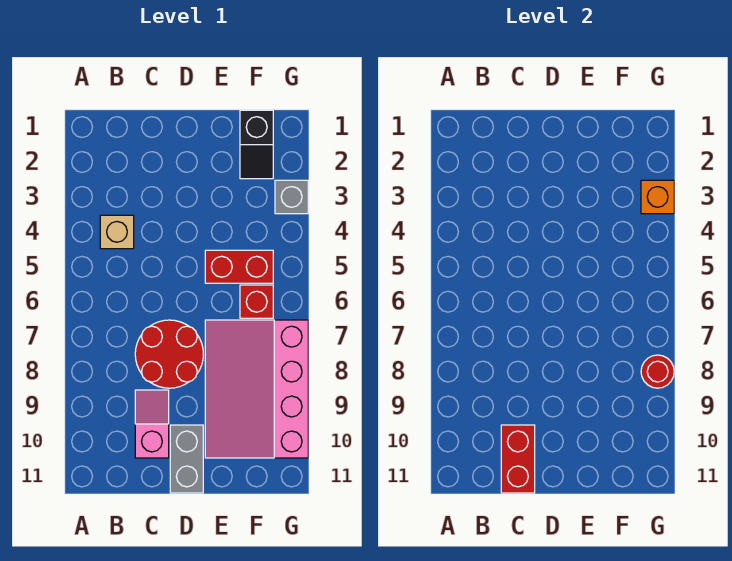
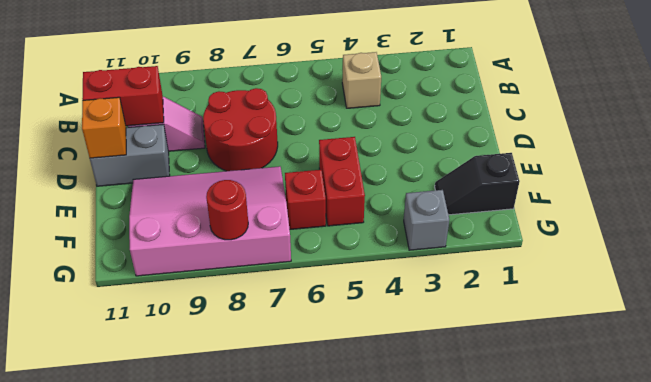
orange brick G3 level 2 -> orange brick D11 level 2

